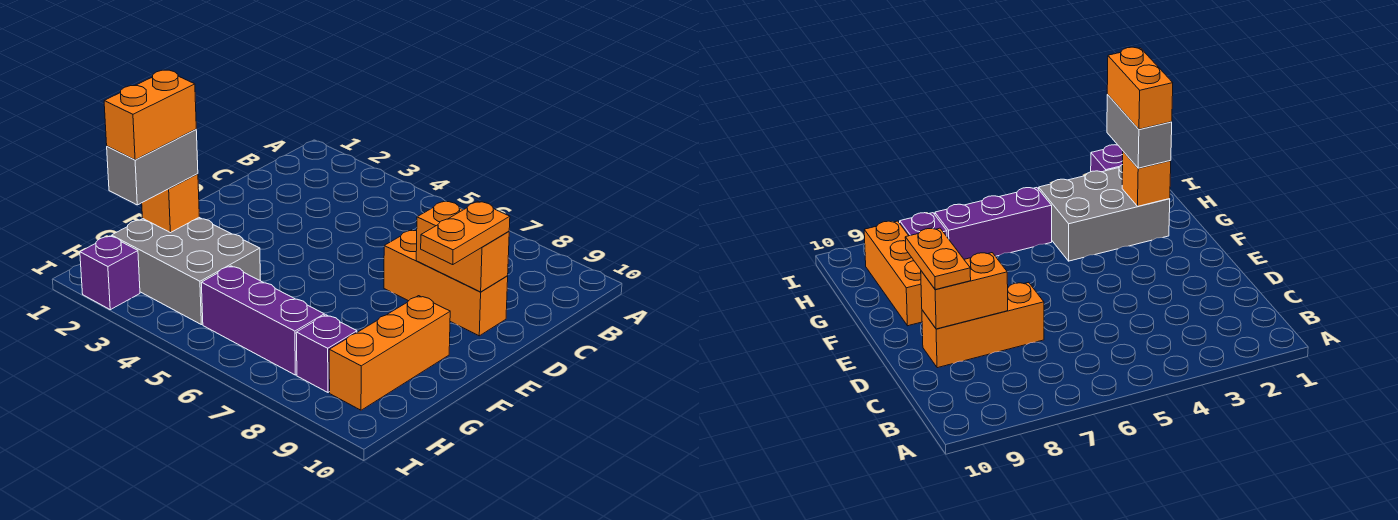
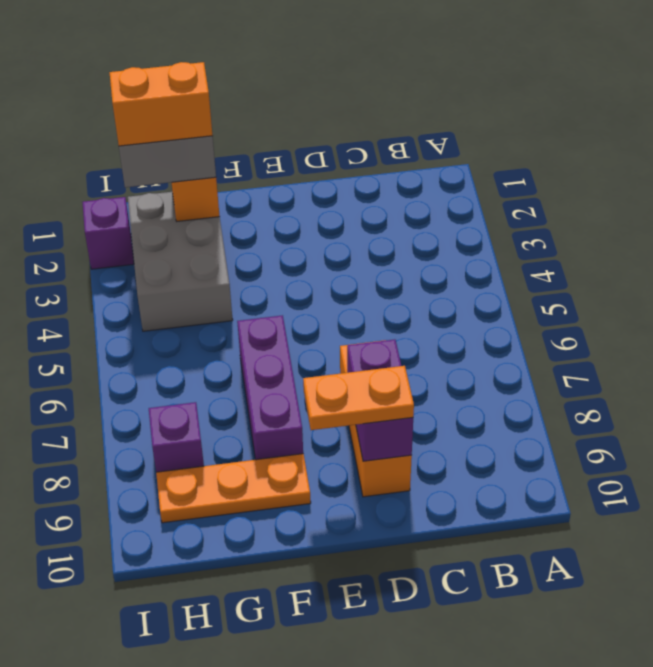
orange brick D8:D9 level 2 -> purple brick D8:D9 level 2
orange brick F9:H9 level 1 -> orange plate F9:H9 level 1
purple brick H5:H7 level 1 -> purple brick F6:F8 level 1

